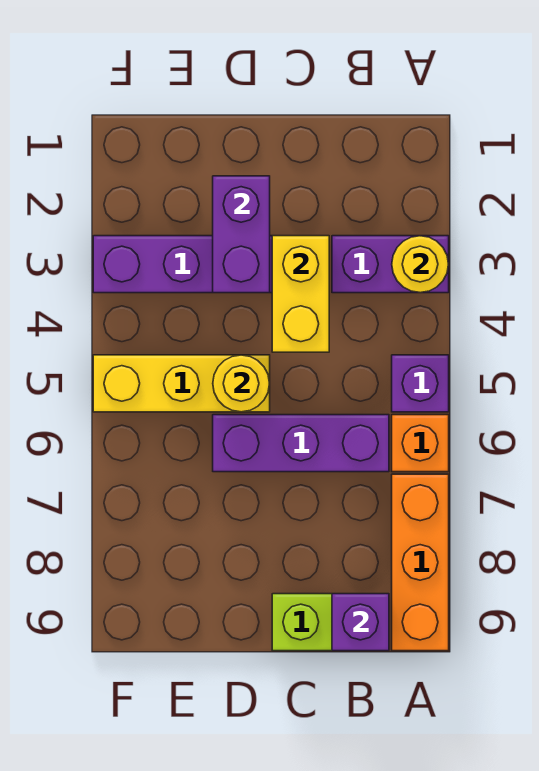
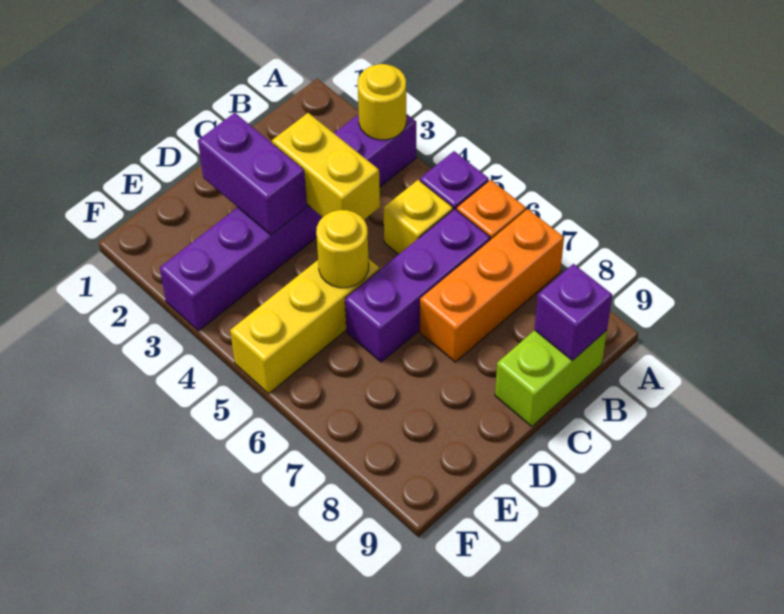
orange brick A7:A9 level 1 -> orange brick A7:C7 level 1
none -> yellow brick B5 level 1

